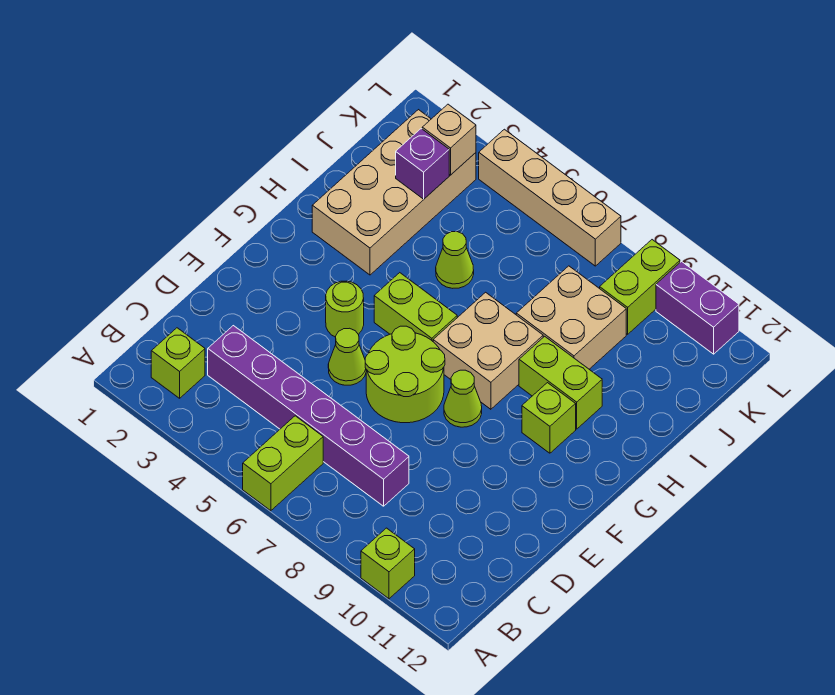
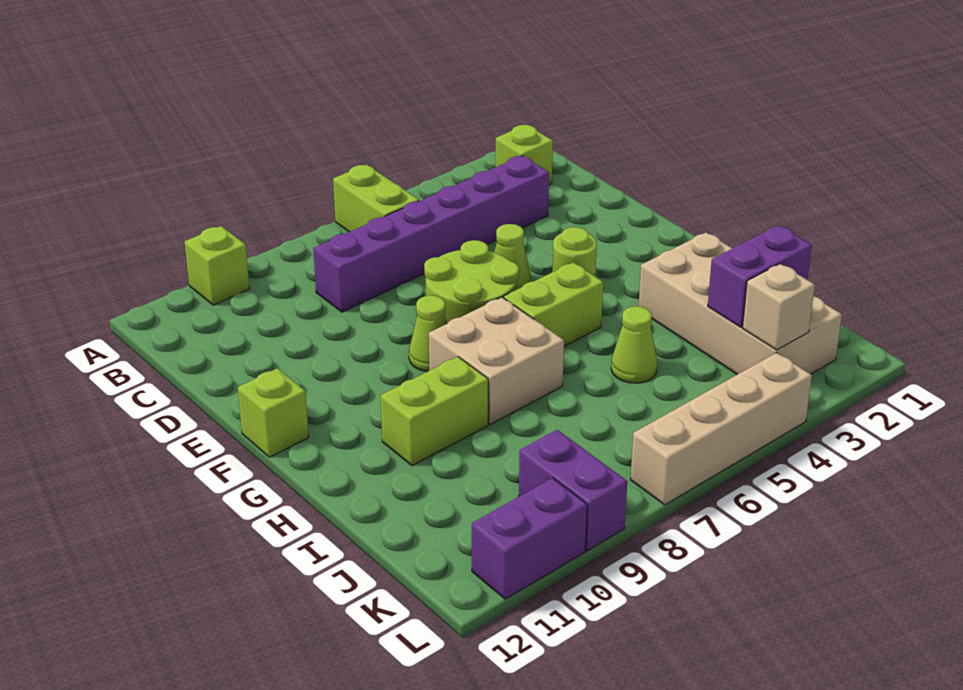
lime brick G10 level 1 -> lime brick F12 level 1
tan brick I8:J9 level 1 -> none
purple brick J3 level 2 -> purple brick J2:J3 level 2
lime brick K9:L9 level 1 -> purple brick K9:L9 level 1

